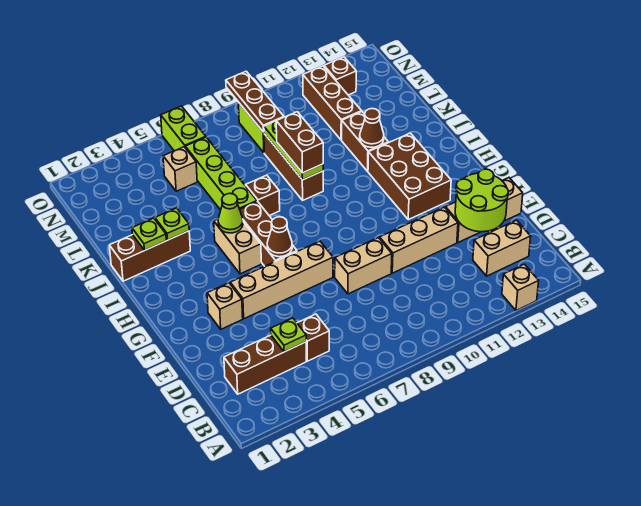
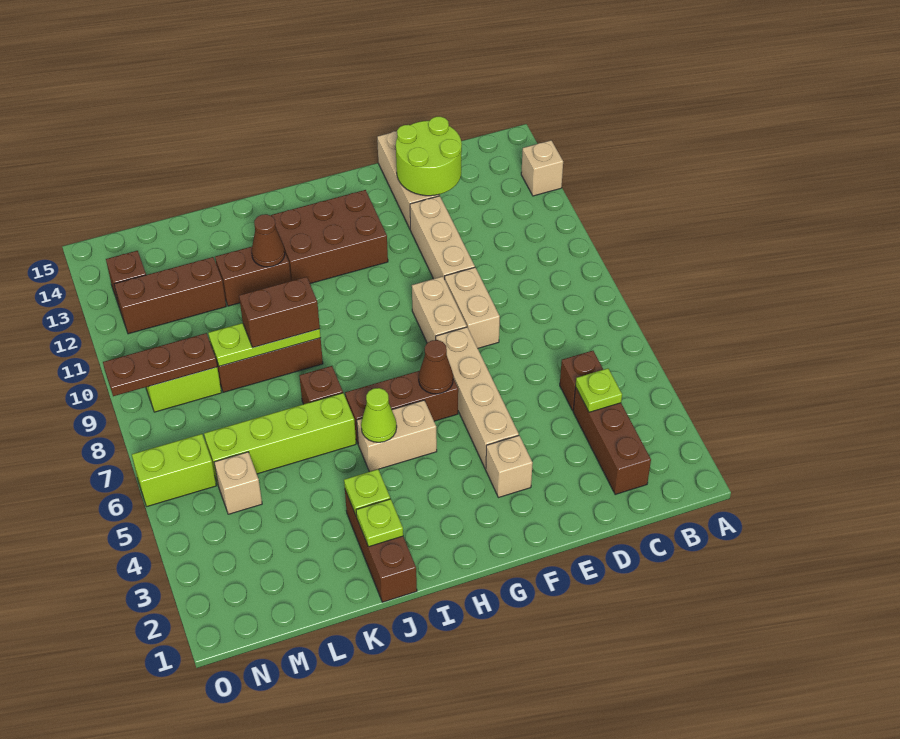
tan brick C13:C14 level 1 -> tan brick F8:F9 level 1

